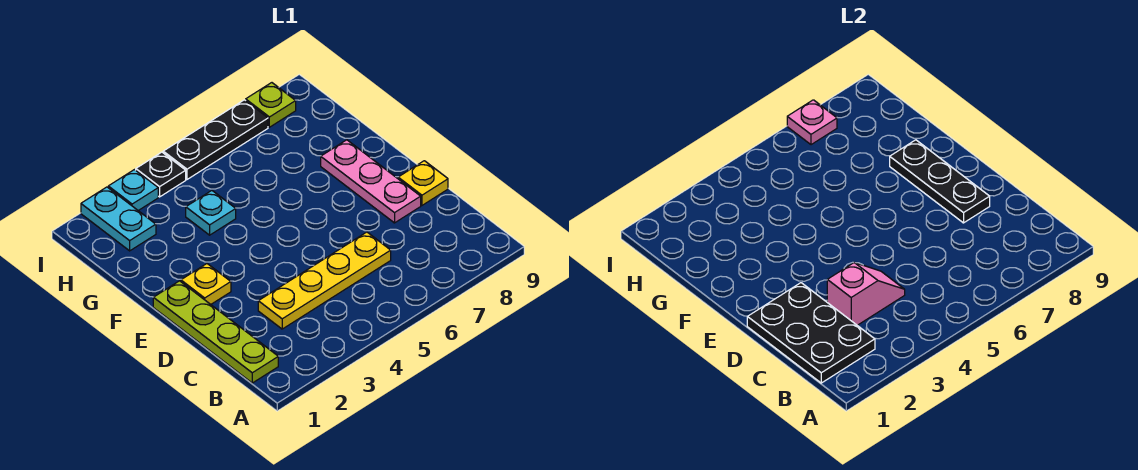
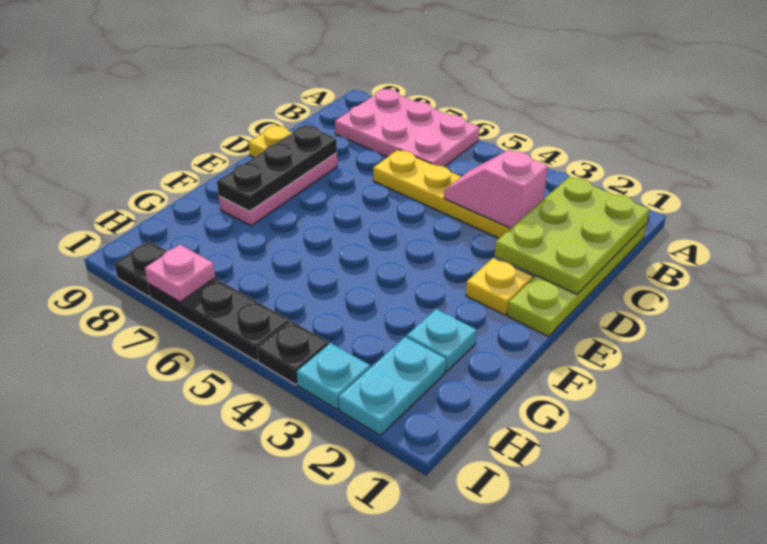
none -> pink plate A6:B8 level 1
black plate B1:D2 level 2 -> lime plate B1:D2 level 2
cyan plate G4 level 1 -> cyan plate G2 level 1
lime plate I8 level 1 -> black plate I8 level 1

